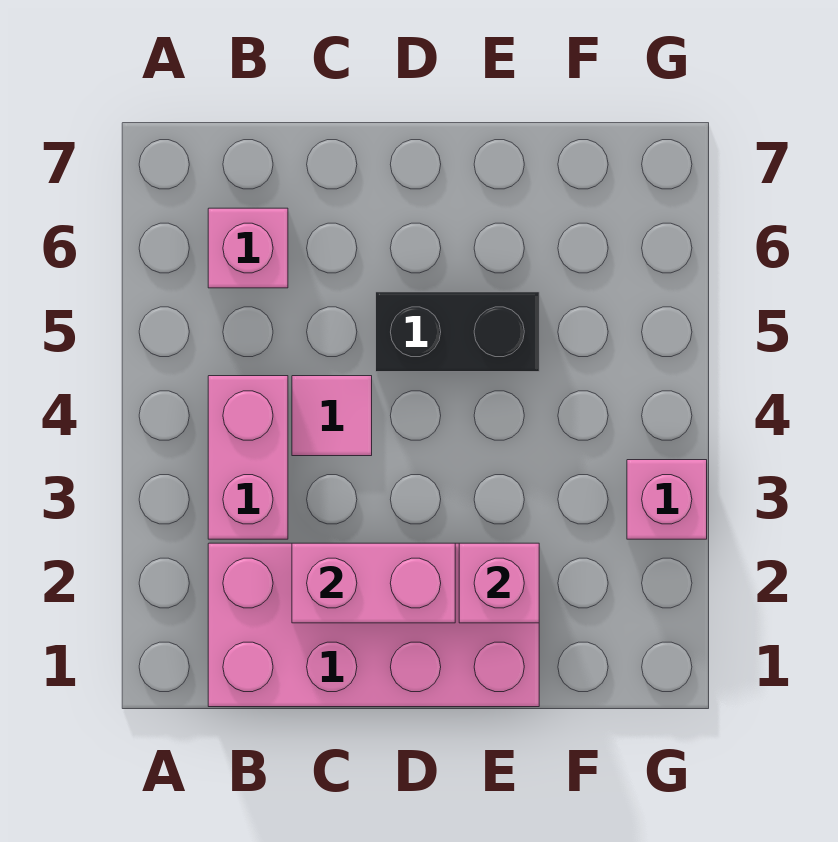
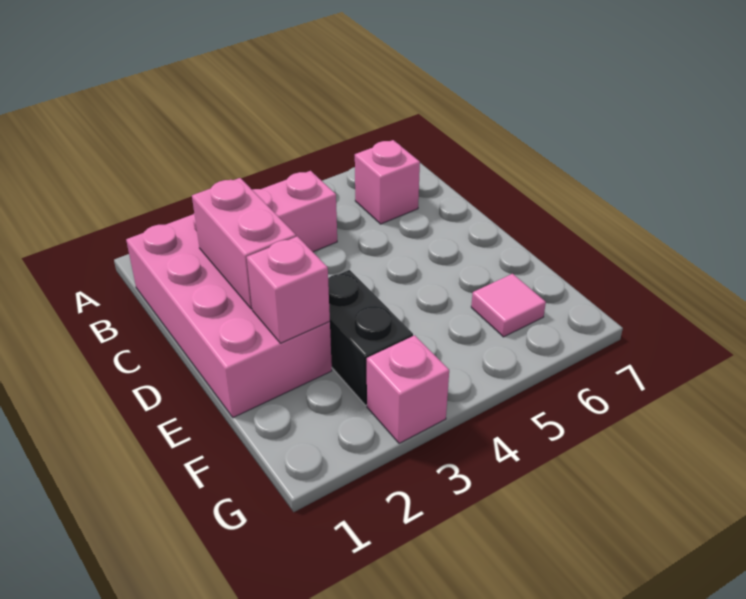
pink tile C4 level 1 -> pink tile F6 level 1
black brick D5:E5 level 1 -> black brick E3:F3 level 1

